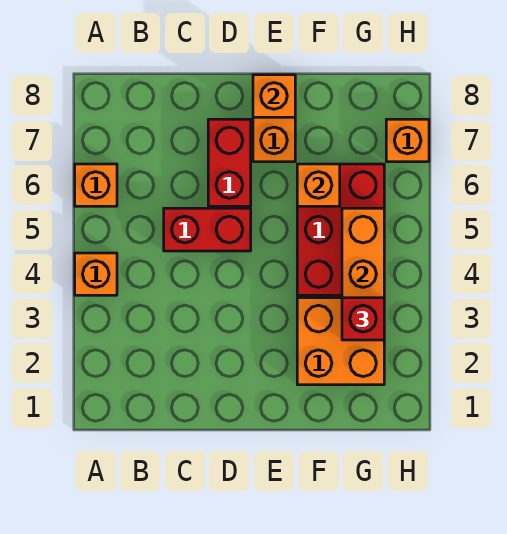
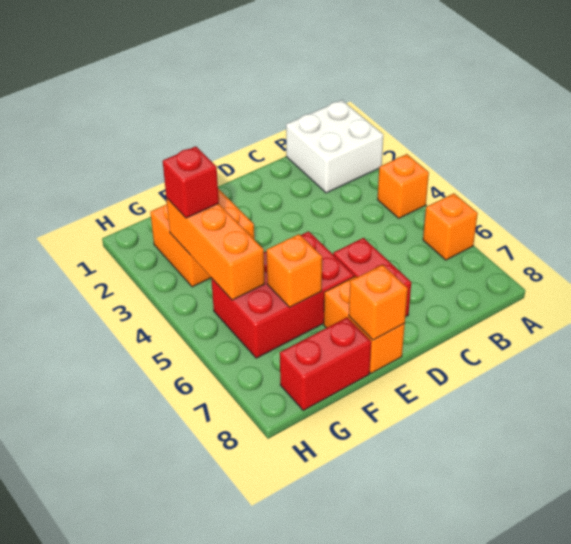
none -> white brick A1:B2 level 1
red brick C5:D5 level 1 -> red brick F8:G8 level 1
red brick F4:G6 level 1 -> red brick E5:G6 level 1
orange brick H7 level 1 -> none

